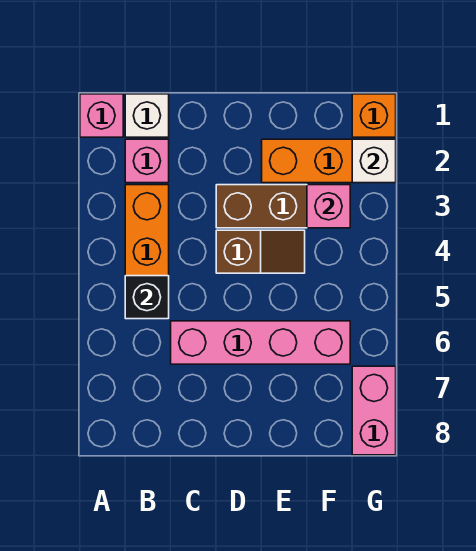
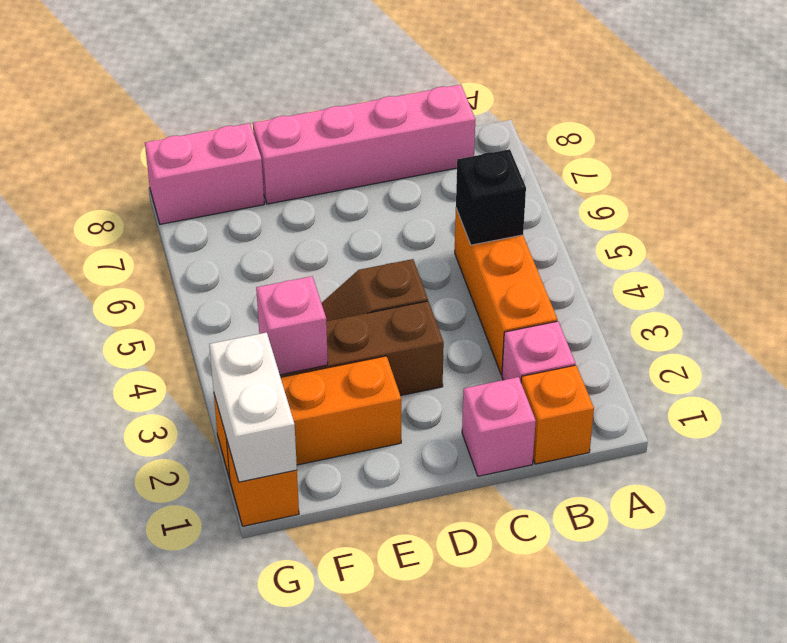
pink brick A1 level 1 -> pink brick C1 level 1
white brick B1 level 1 -> orange brick B1 level 1
pink brick C6:F6 level 1 -> pink brick B8:E8 level 1
white brick G2 level 2 -> white brick G1:G2 level 2
pink brick G7:G8 level 1 -> pink brick F8:G8 level 1

